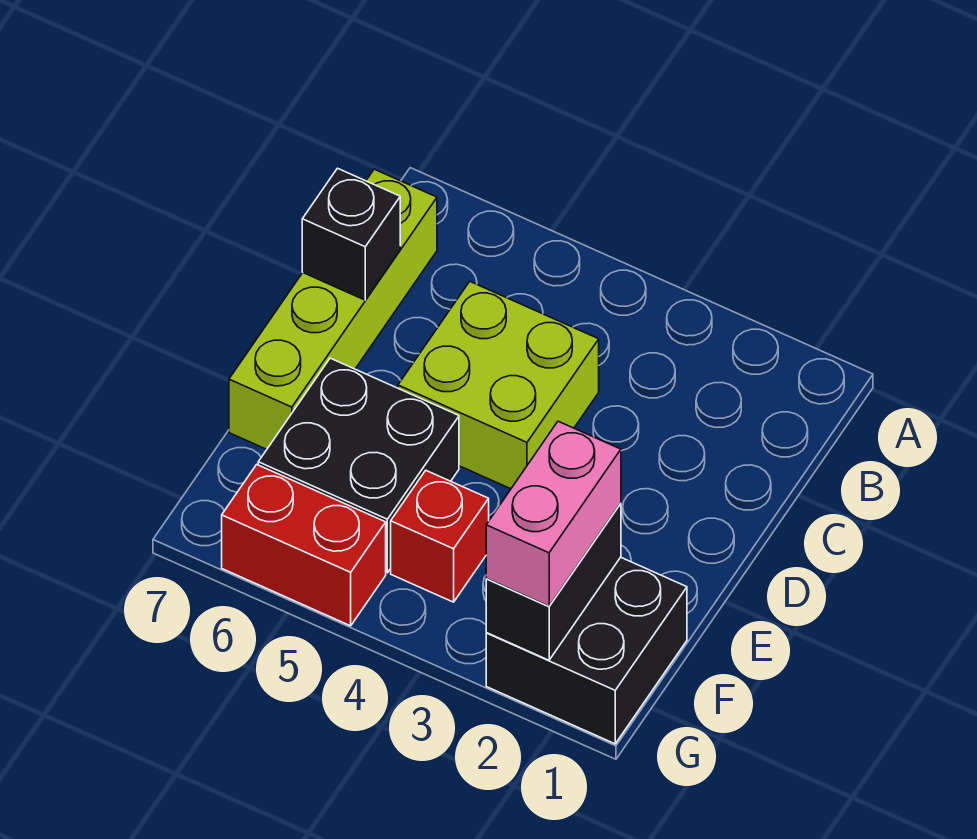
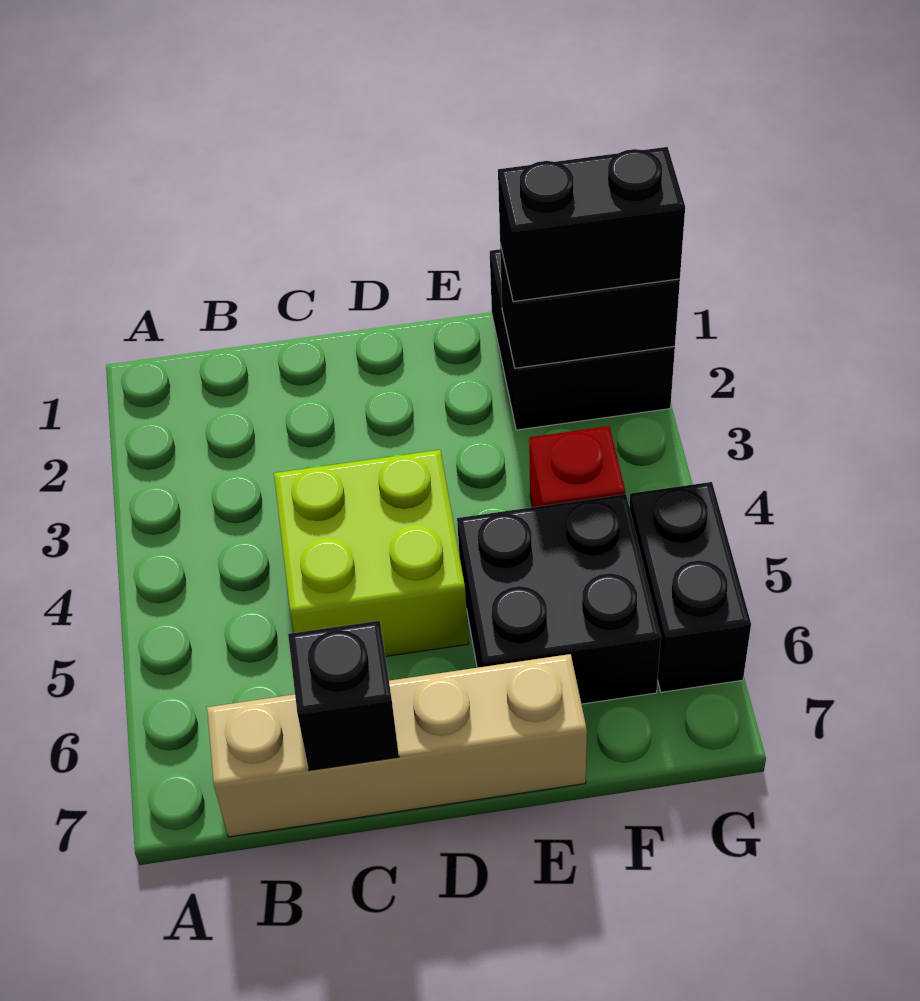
lime brick B7:E7 level 1 -> tan brick B7:E7 level 1
pink brick F2:G2 level 3 -> black brick F2:G2 level 3
red brick G5:G6 level 1 -> black brick G5:G6 level 1

